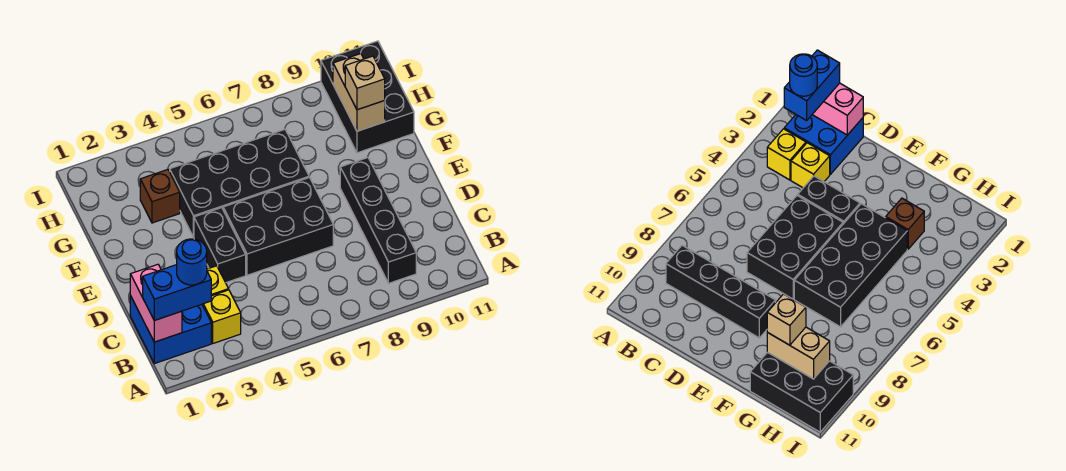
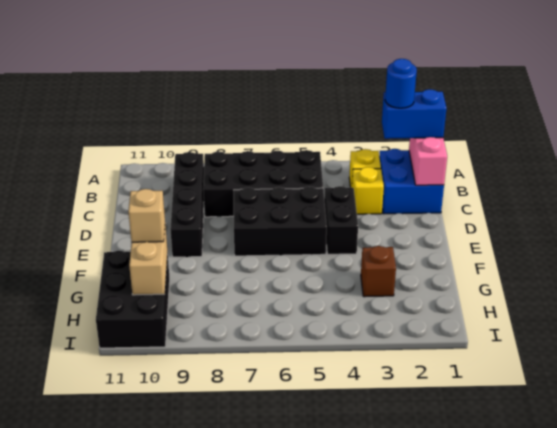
black brick F4:G7 level 1 -> black brick B5:C8 level 1

